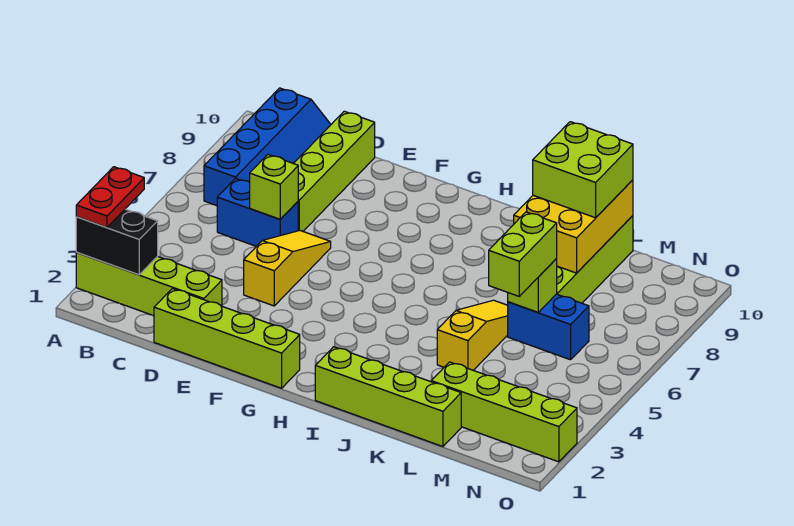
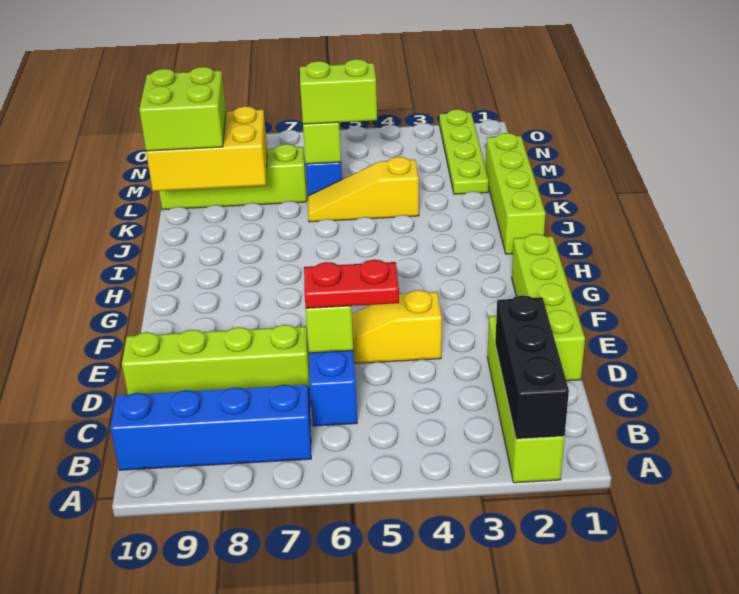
black brick A2:B2 level 2 -> black brick A2:C2 level 2
red plate A2:A3 level 3 -> red plate D5:D6 level 3
lime brick L2:O2 level 1 -> lime plate L2:O2 level 1

